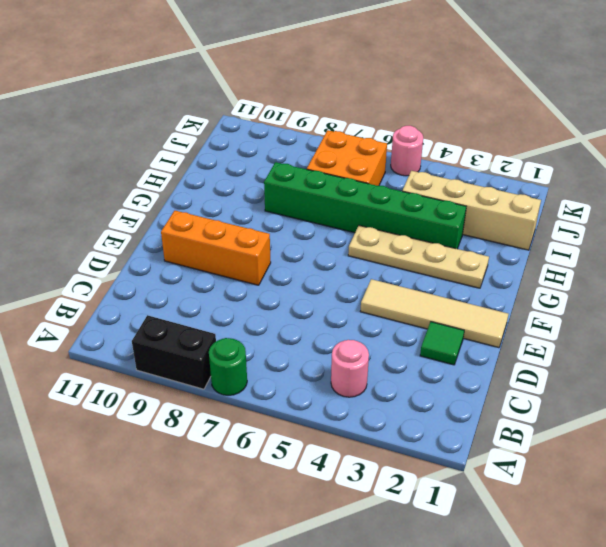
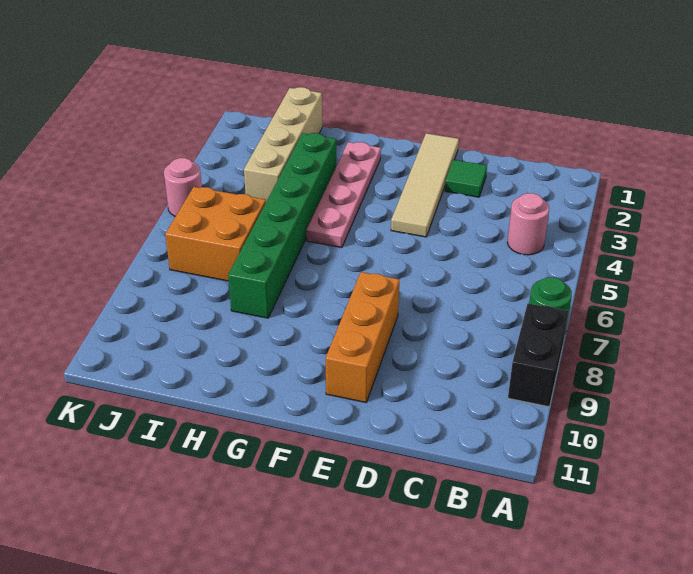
tan plate G2:G5 level 1 -> pink plate G2:G5 level 1

